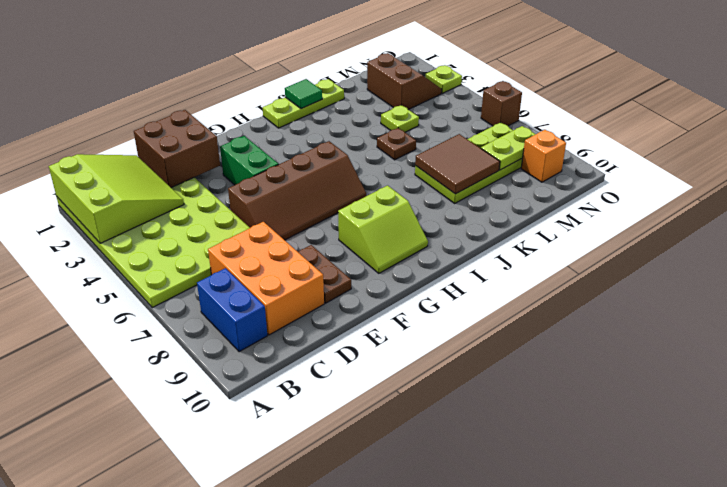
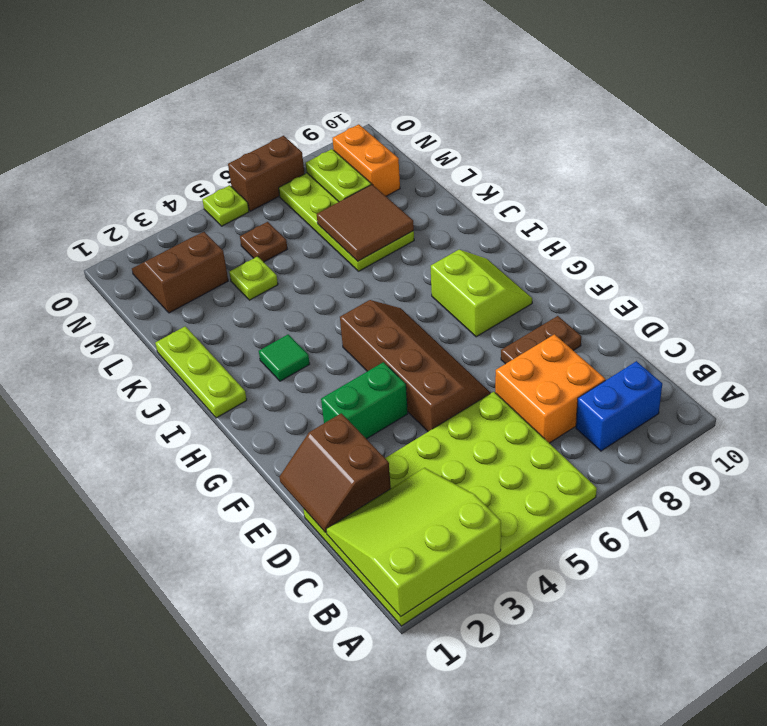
orange brick C7:D9 level 1 -> orange brick C7:D8 level 1
brown brick D1:E2 level 2 -> brown slope D1:E2 level 2 top 2
green tile J1 level 2 -> green tile I3 level 1
brown plate K5 level 1 -> brown plate M5 level 1
orange brick N9 level 1 -> orange brick M9:N9 level 1
lime plate O3 level 1 -> lime plate O5 level 1
brown brick O6 level 1 -> brown brick O6:O7 level 1

